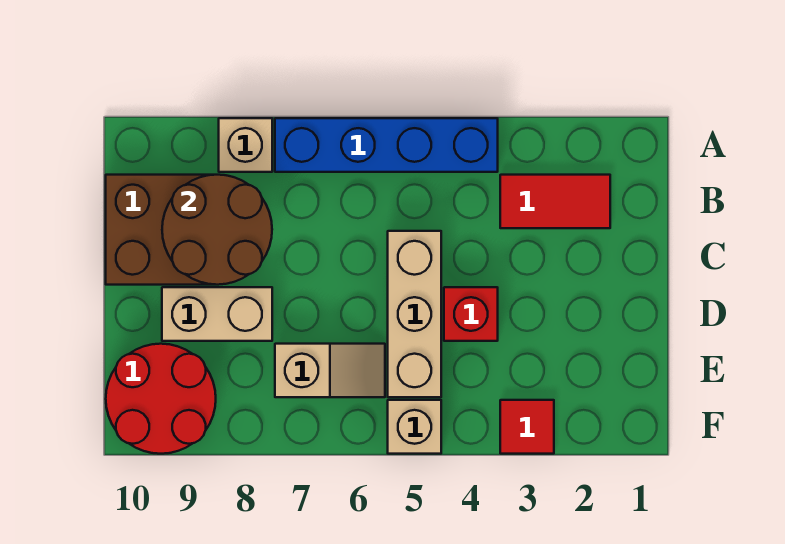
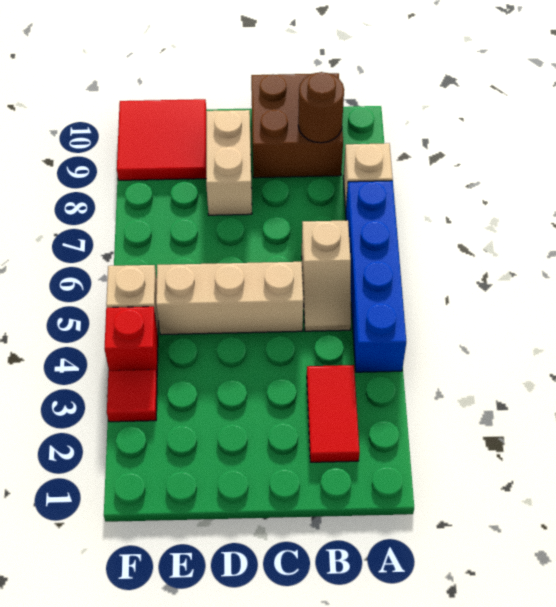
brown round brick B8:C9 level 2 -> brown round brick B9 level 2
red brick D4 level 1 -> red brick F4 level 1
tan slope E6:E7 level 1 top 7 -> tan slope B5:B6 level 1 top 6
red round brick E9:F10 level 1 -> red tile E9:F10 level 1

